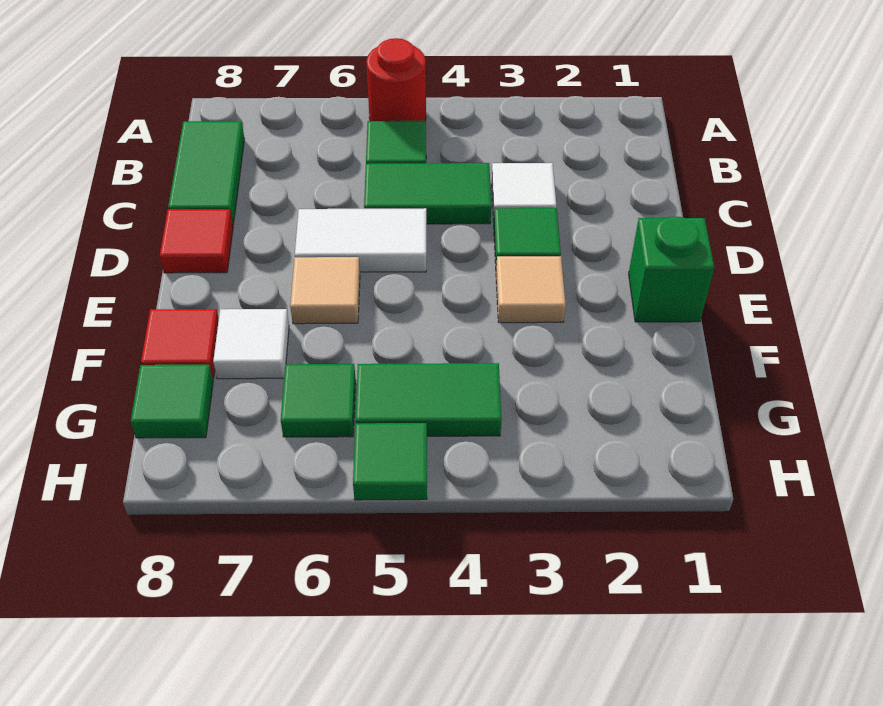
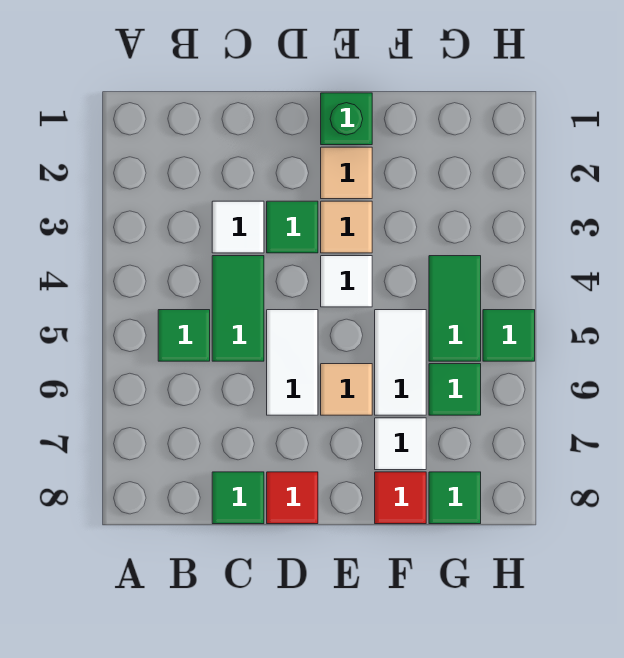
red round brick A5 level 1 -> none
green tile B8:C8 level 1 -> green tile C8 level 1
none -> tan tile E2 level 1
none -> white tile E4 level 1
none -> white tile F5:F6 level 1

